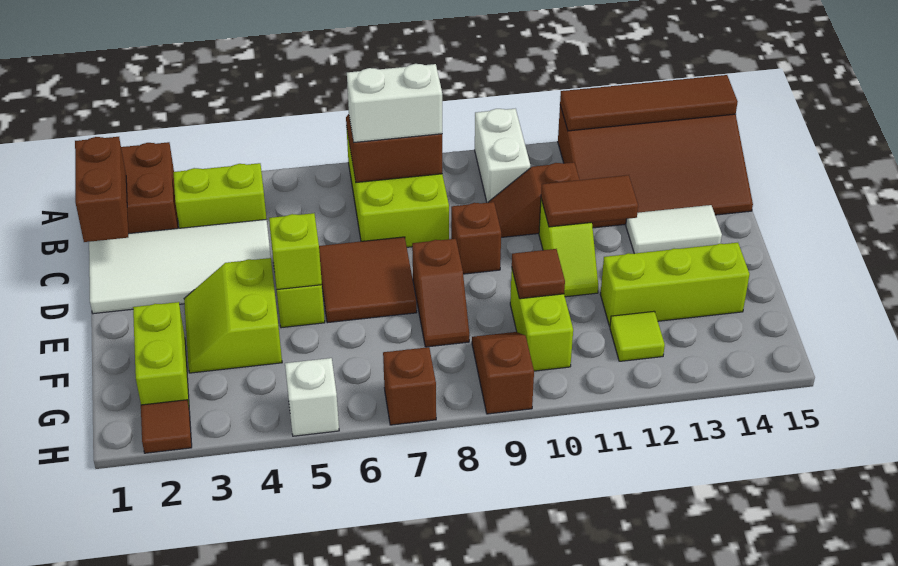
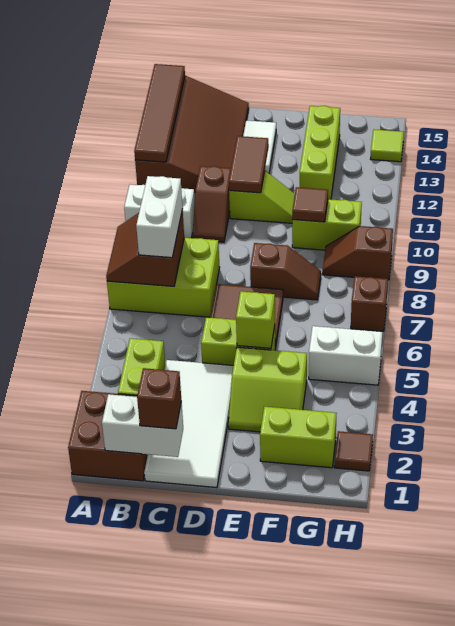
brown brick B1:C1 level 2 -> white brick B1:C1 level 2
brown brick D9 level 1 -> brown brick C1 level 3
lime tile G12 level 1 -> lime tile H14 level 1
white brick H5 level 1 -> white brick G5:H5 level 1

